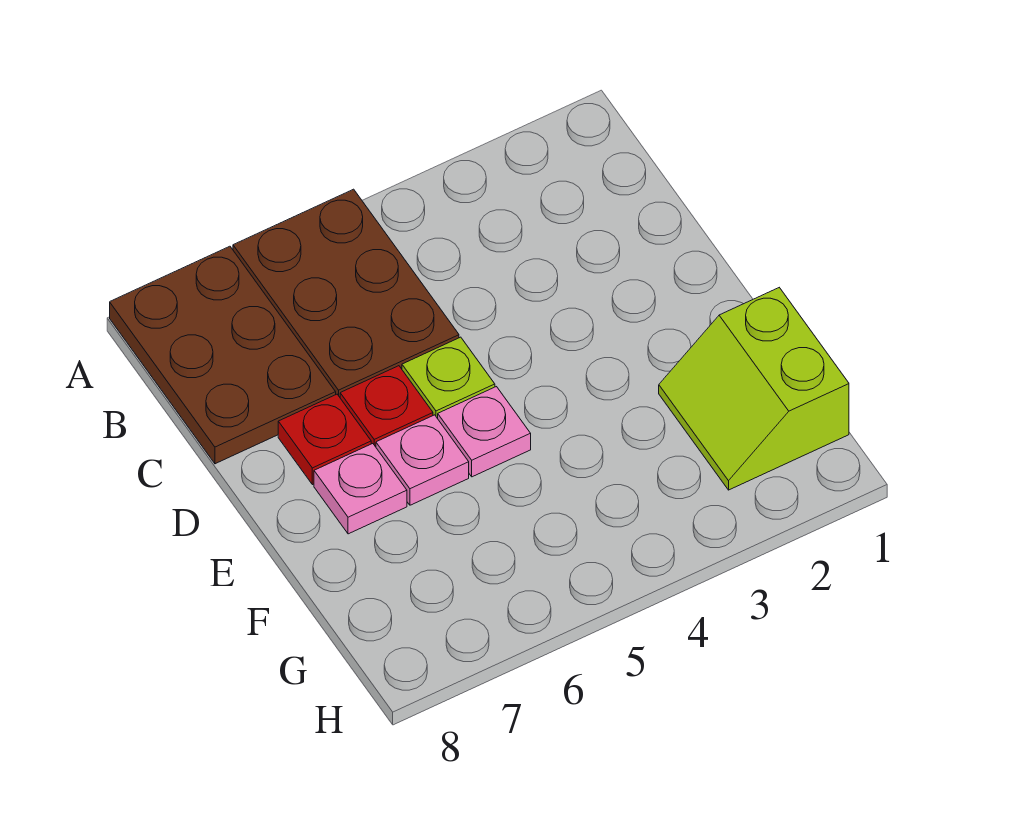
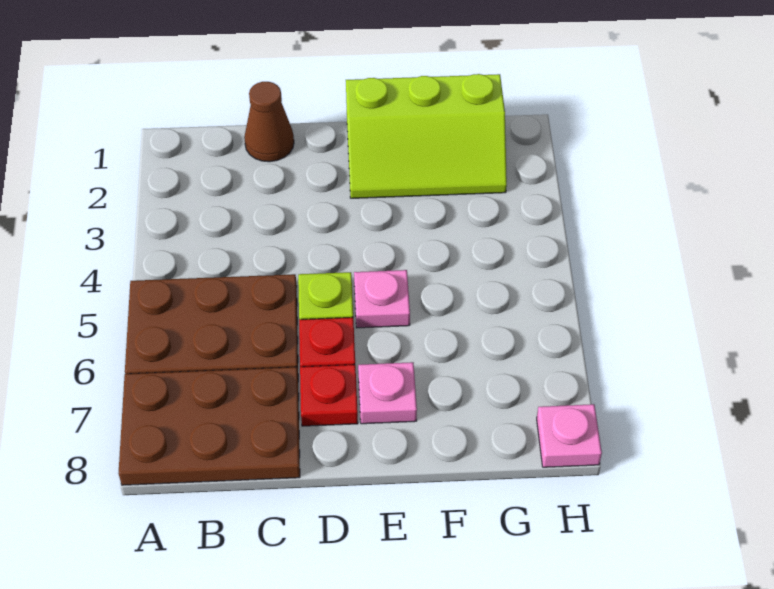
none -> brown cone C1 level 1
pink plate E6 level 1 -> pink plate H8 level 1
lime slope F1:G2 level 1 top 1 -> lime slope E1:G2 level 1 top 1

